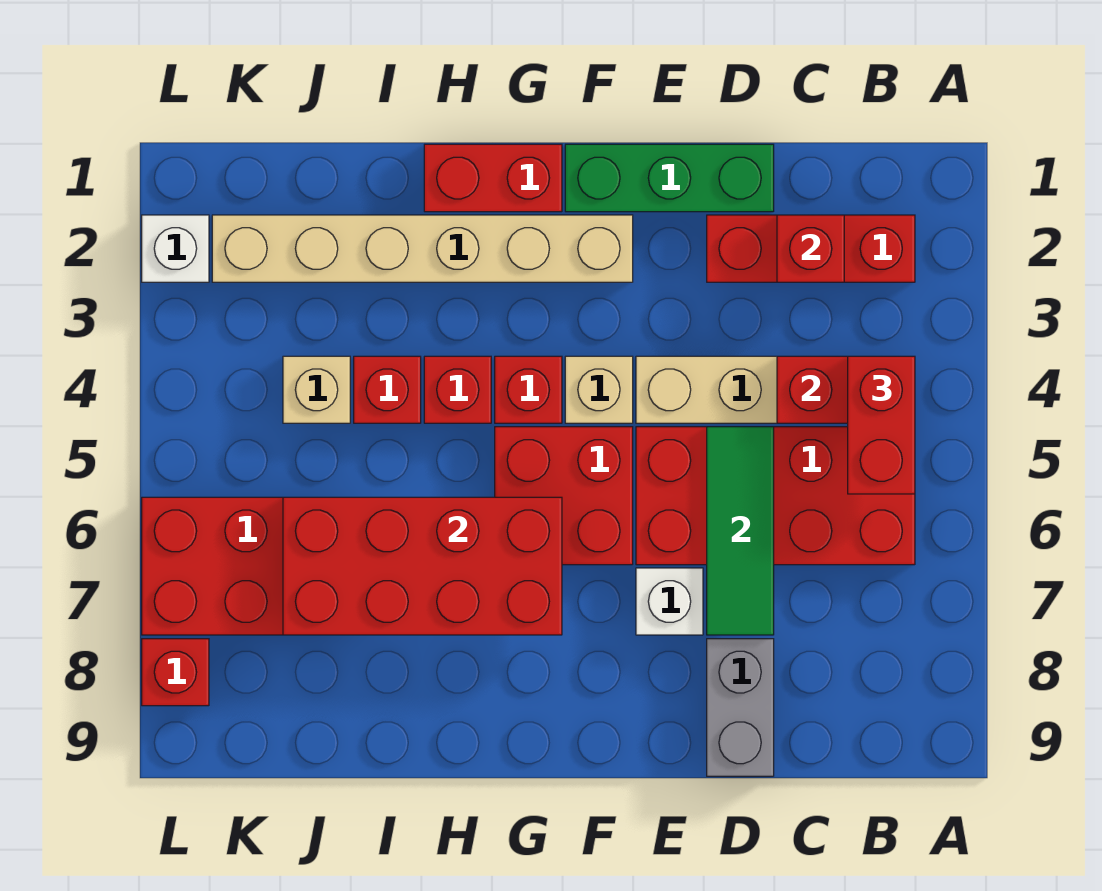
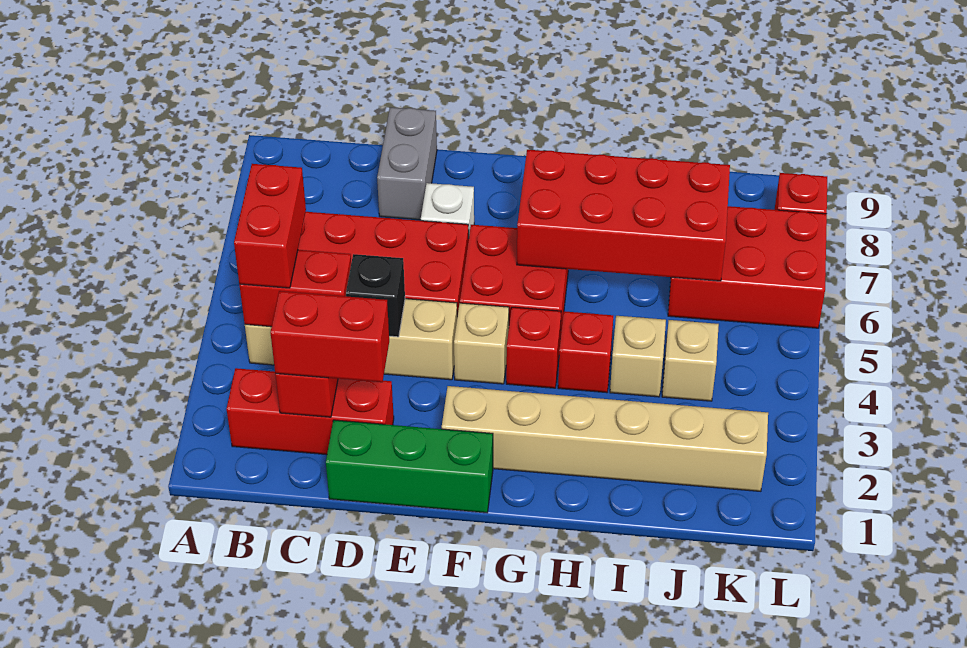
none -> black brick D4 level 2
green tile D5:D7 level 2 -> none
red brick G1:H1 level 1 -> red brick C2:D2 level 3
red brick I4 level 1 -> tan brick I4 level 1
white brick L2 level 1 -> none

